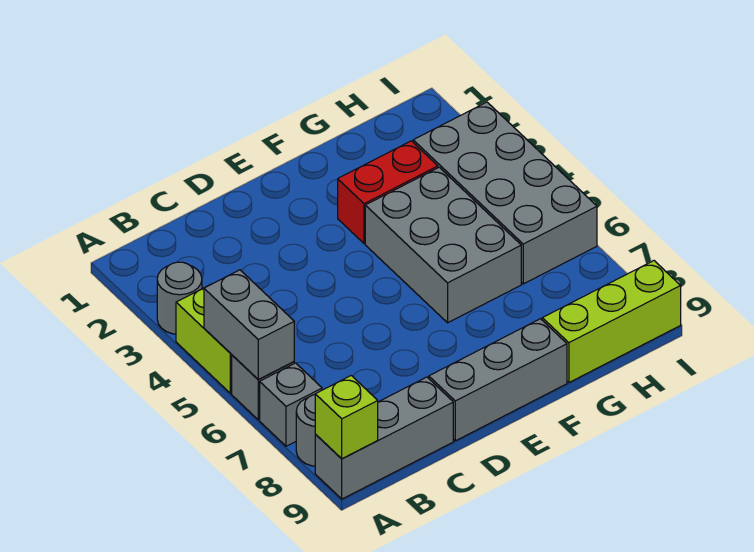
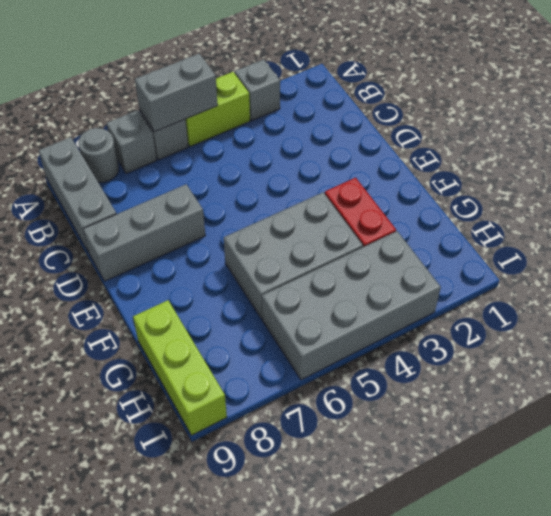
grey round brick A3 level 1 -> grey brick A3 level 1
lime brick A9 level 2 -> none
grey brick D9:F9 level 1 -> grey brick D7:D9 level 1

